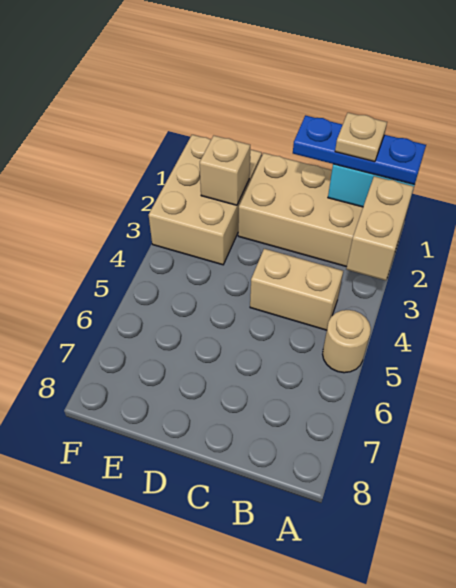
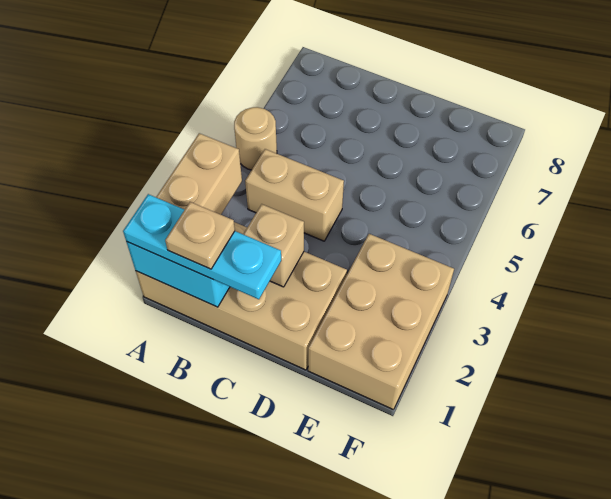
blue plate A1:C1 level 3 -> cyan plate A1:C1 level 3
tan brick E2 level 2 -> tan brick C2 level 2

